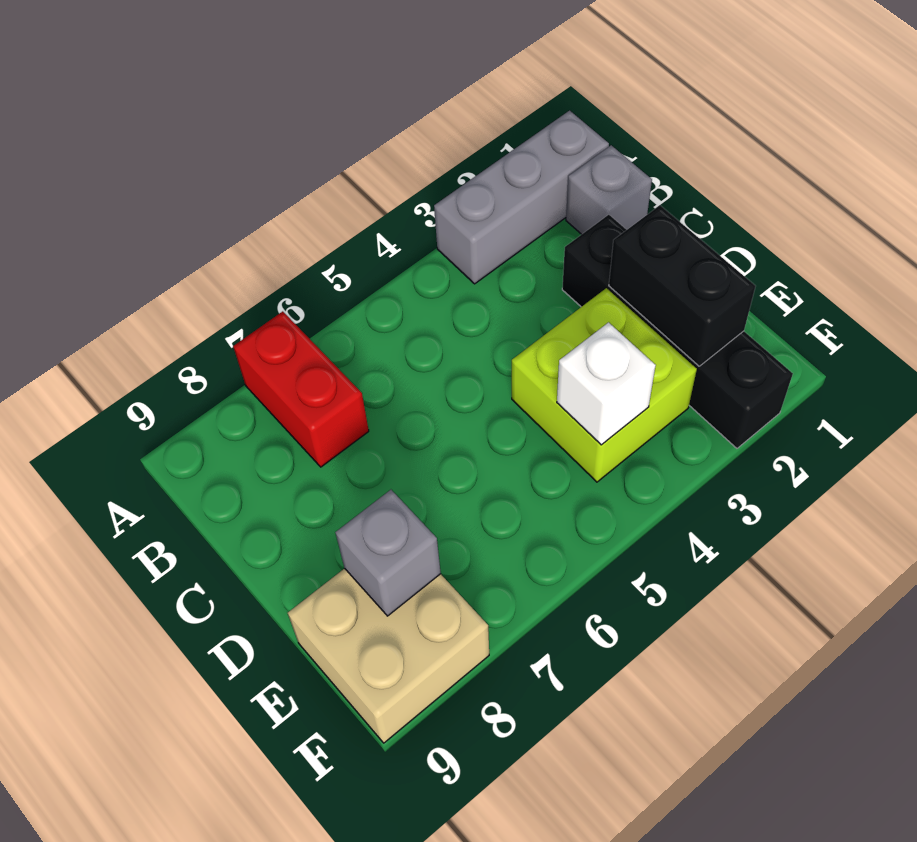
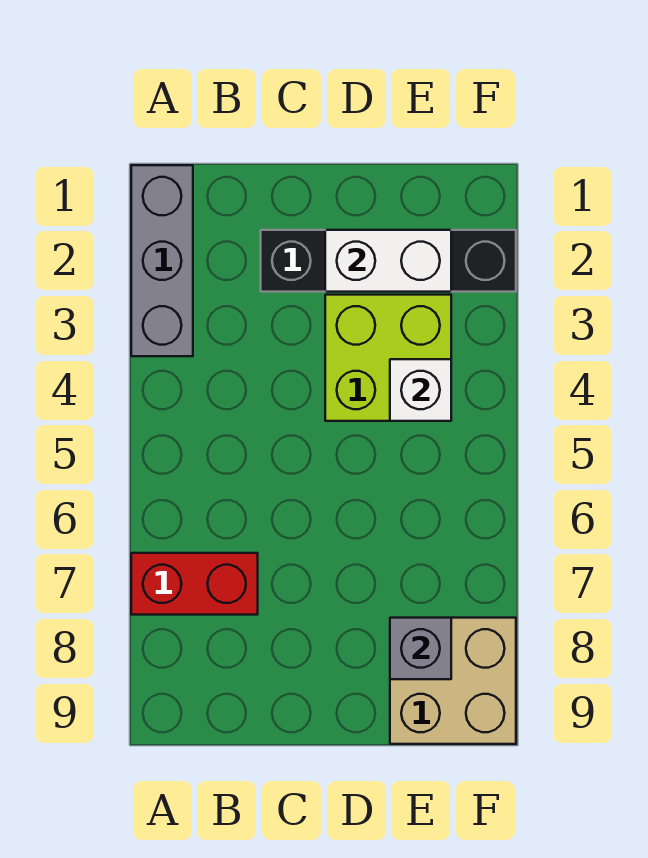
grey brick B1 level 1 -> none
black brick D2:E2 level 2 -> white brick D2:E2 level 2

